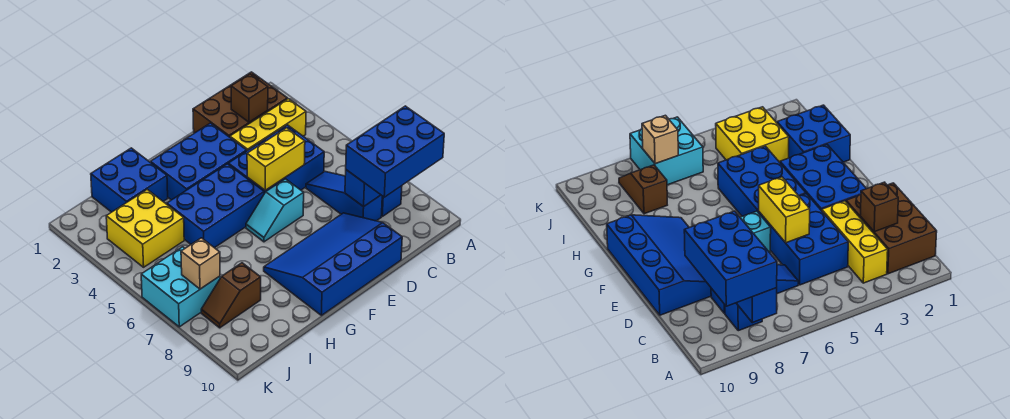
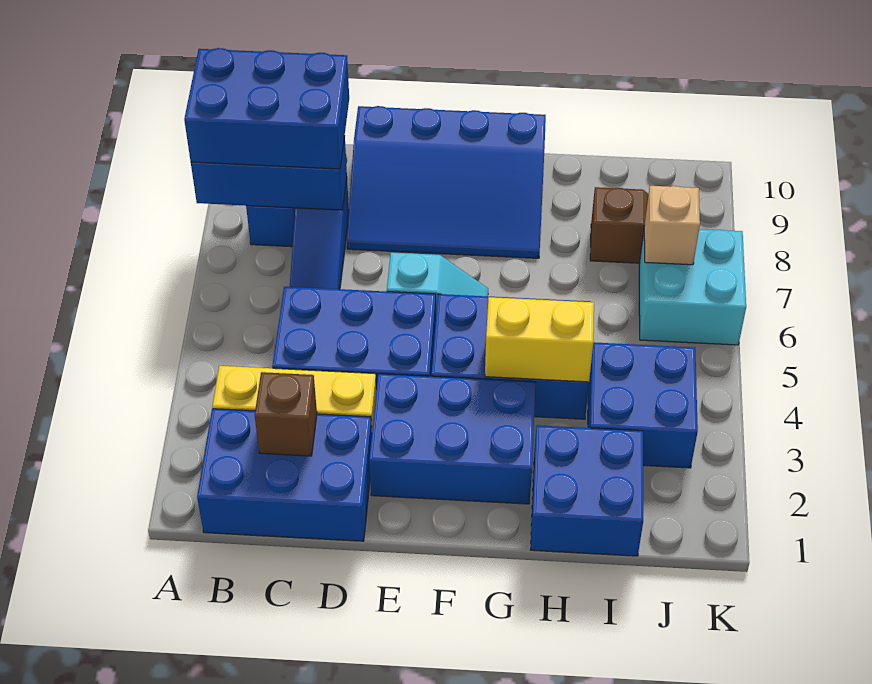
brown brick B1:D2 level 1 -> blue brick B1:D2 level 1
yellow brick D5:E5 level 2 -> yellow brick G4:H4 level 2
yellow brick I3:J4 level 1 -> blue brick I3:J4 level 1

